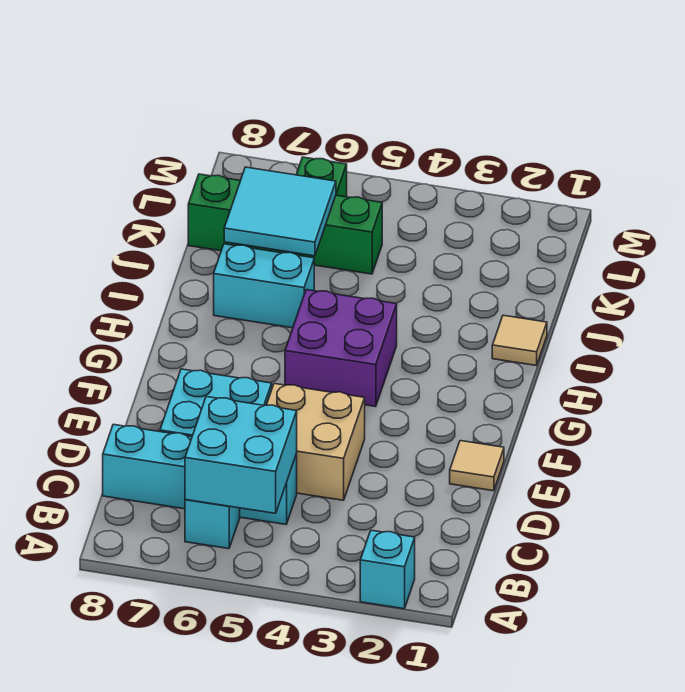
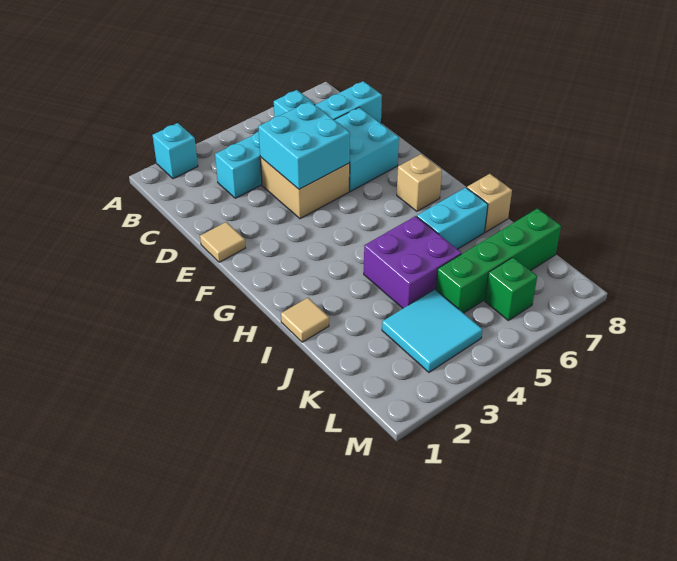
cyan brick B5:C6 level 2 -> cyan brick D4:E5 level 2
cyan brick C5:C8 level 1 -> cyan brick C3:C8 level 1
purple brick G4:H5 level 1 -> purple brick I4:J5 level 1
none -> tan brick G7 level 1
none -> tan brick I8 level 1
cyan tile J6:K7 level 2 -> cyan tile K3:L4 level 1

